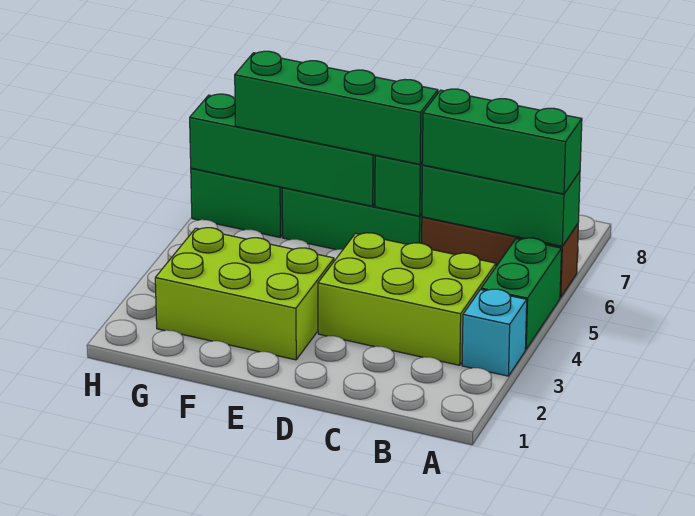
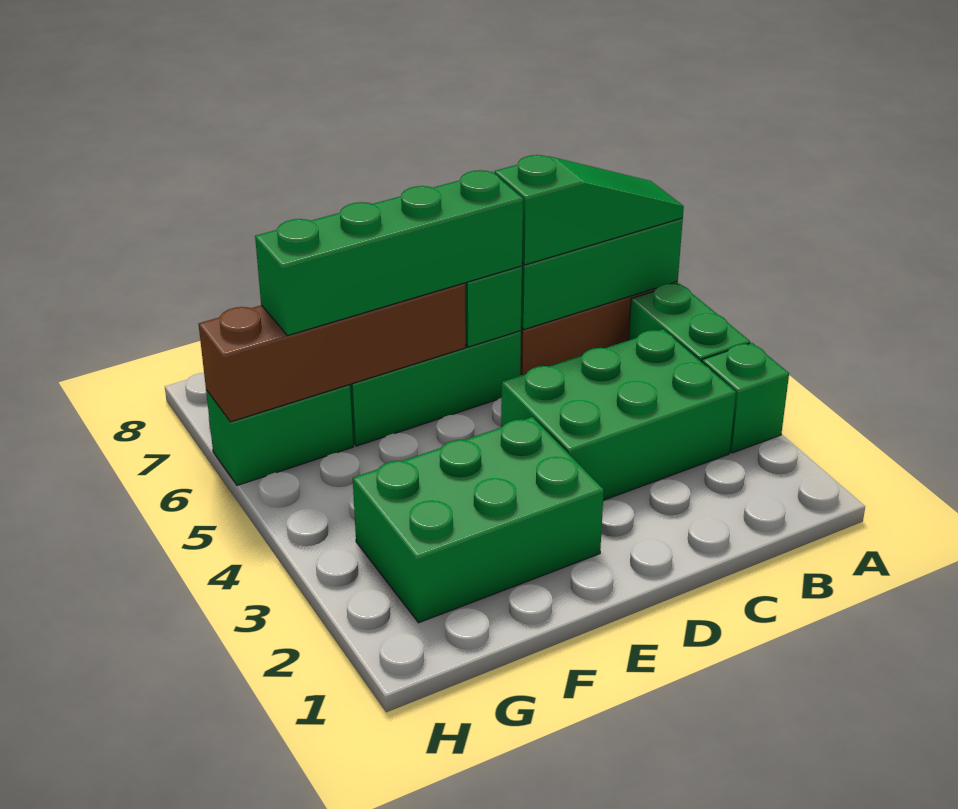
cyan brick A3 level 1 -> green brick A3 level 1
green brick A6:C6 level 3 -> green slope A6:C6 level 3 top C
lime brick B3:D4 level 1 -> green brick B3:D4 level 1
lime brick E2:G3 level 1 -> green brick E2:G3 level 1
green brick E6:H6 level 2 -> brown brick E6:H6 level 2

